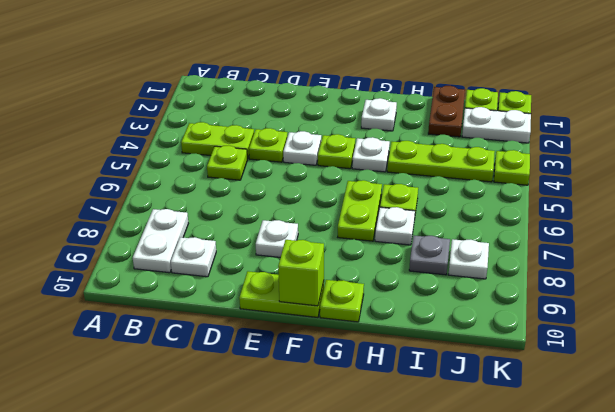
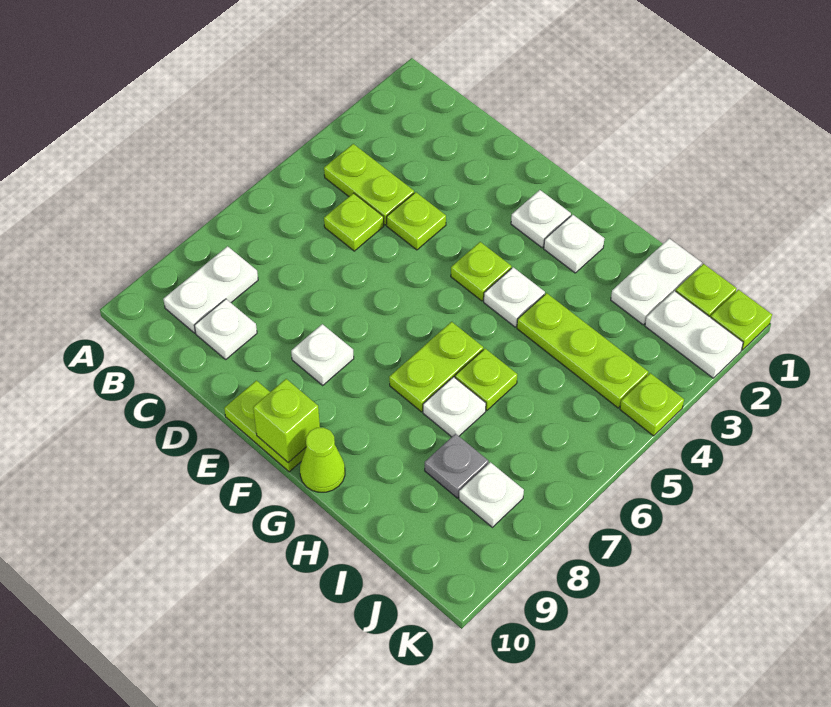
white plate E4 level 1 -> white plate F2 level 1
lime plate G10 level 1 -> lime cone G10 level 1
brown plate I1:I2 level 1 -> white plate I1:I2 level 1

